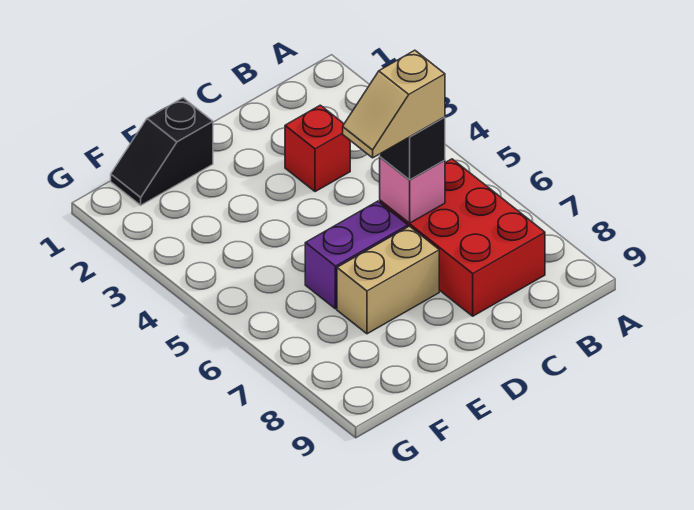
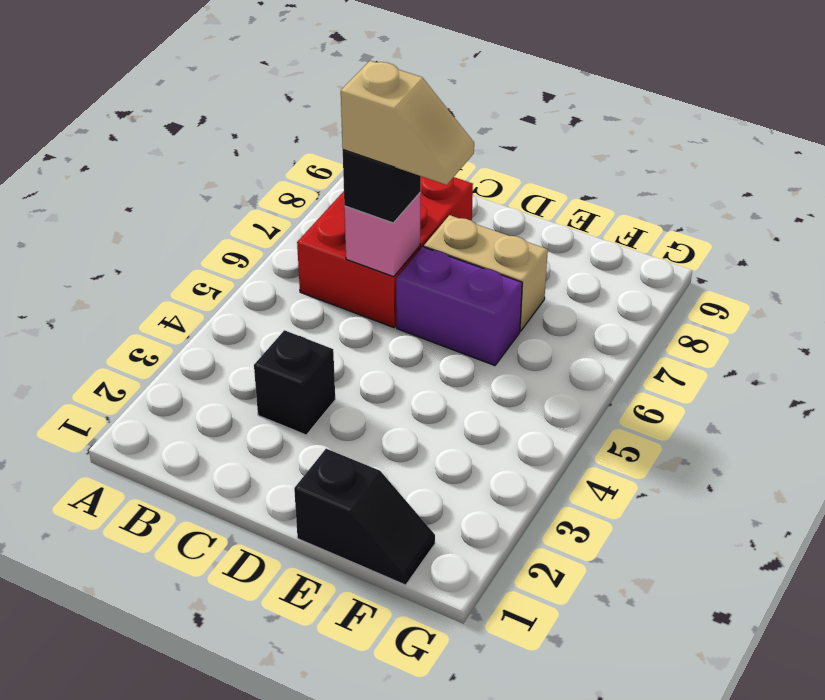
red brick C3 level 1 -> black brick C3 level 1

